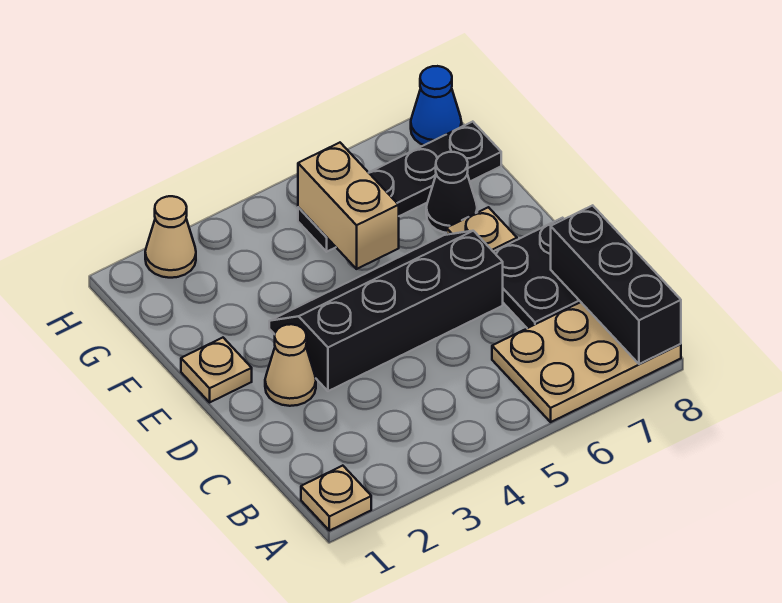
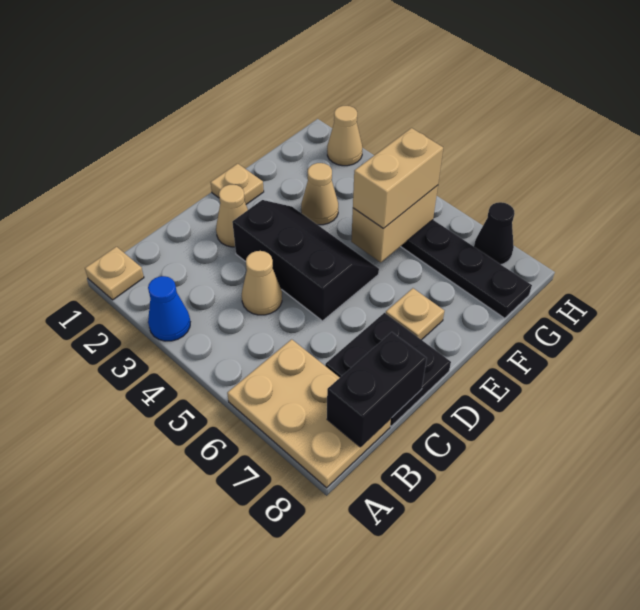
black brick A8:C8 level 2 -> black brick B8:C8 level 2
none -> tan cone C4 level 1
black slope D3:E6 level 1 top D -> black slope D3:E5 level 1 top D
none -> tan cone F3 level 1
none -> tan brick F5:G5 level 3
black cone F7 level 1 -> black cone H7 level 1
blue cone H8 level 1 -> blue cone A3 level 1

